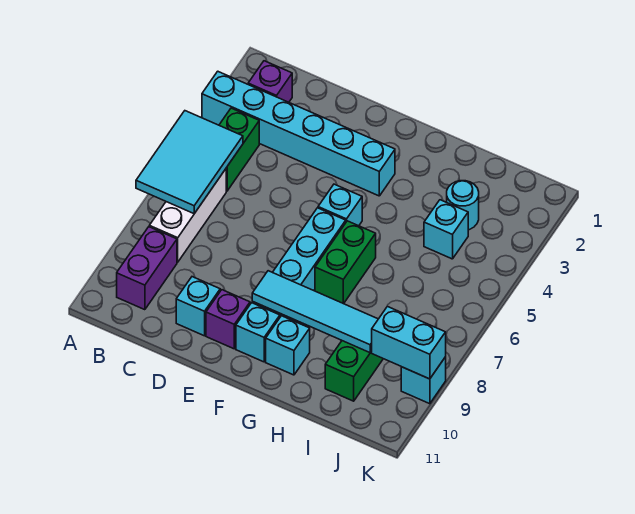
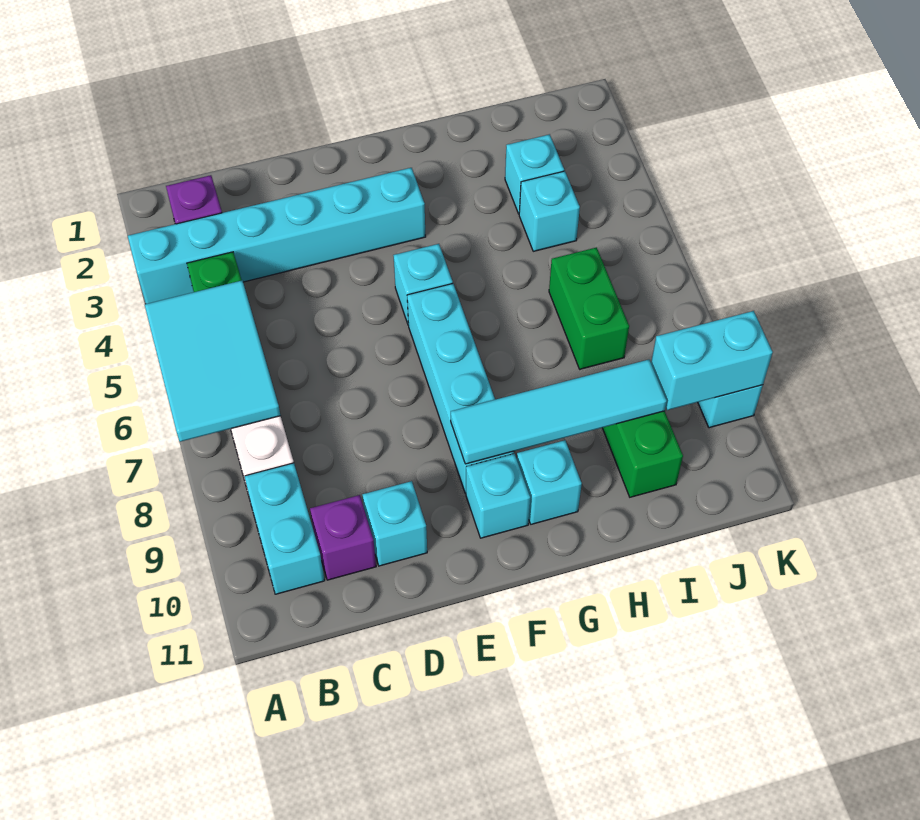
purple brick B9:B10 level 1 -> cyan brick B9:B10 level 1
purple brick E10 level 1 -> purple brick C10 level 1
green brick G6:G7 level 1 -> green brick I6:I7 level 1
cyan round brick I3 level 1 -> cyan brick I3 level 1

